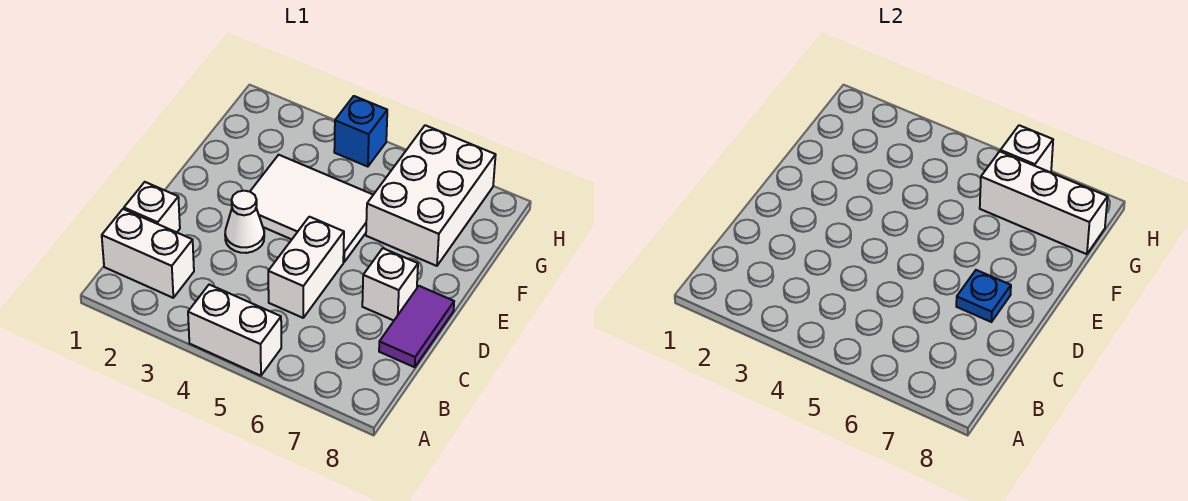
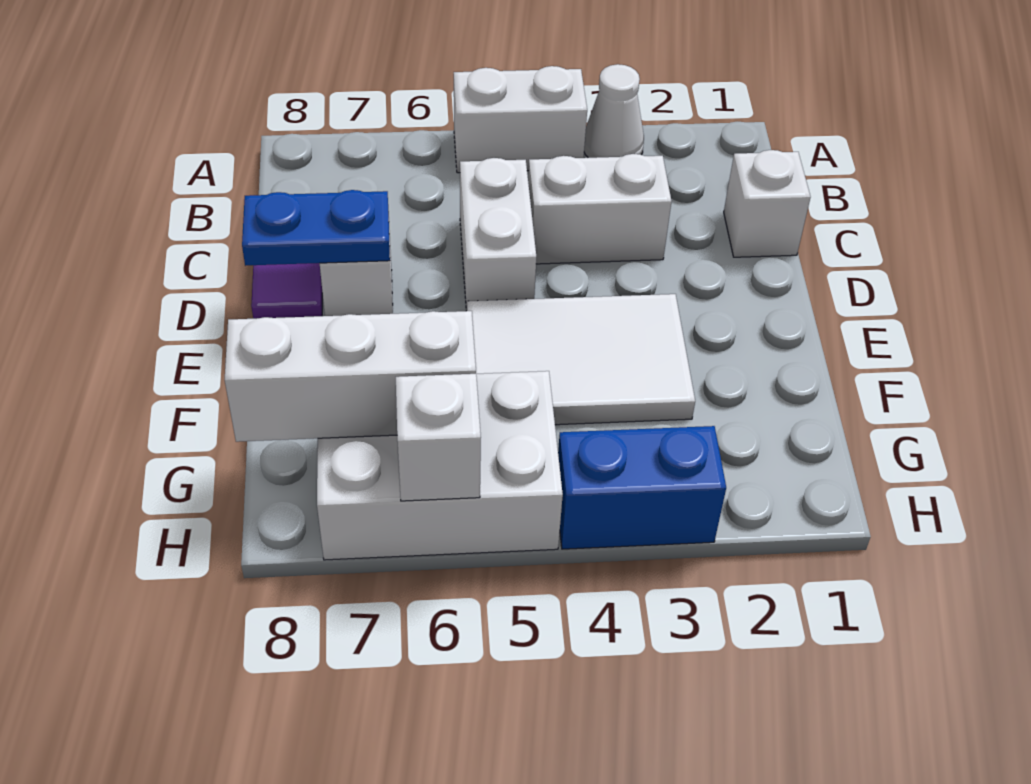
white brick B1:B2 level 1 -> white brick C3:C4 level 1
white cone D3 level 1 -> white cone A3 level 1
blue plate D7 level 2 -> blue plate D7:D8 level 2
white brick F6:H7 level 1 -> white brick G5:H7 level 1
blue brick H4 level 1 -> blue brick H3:H4 level 1

